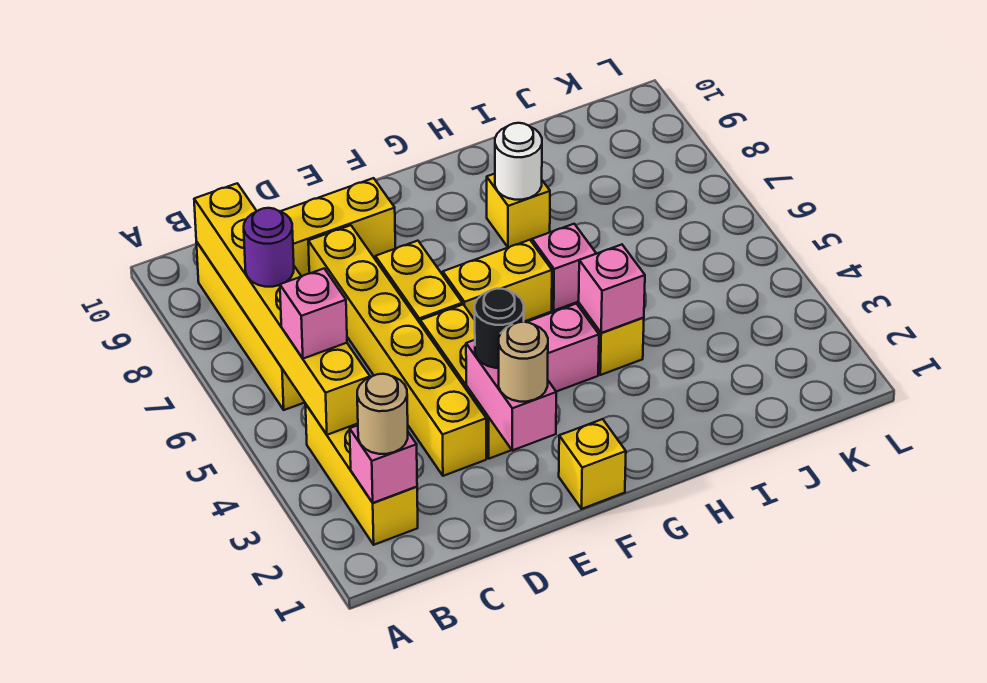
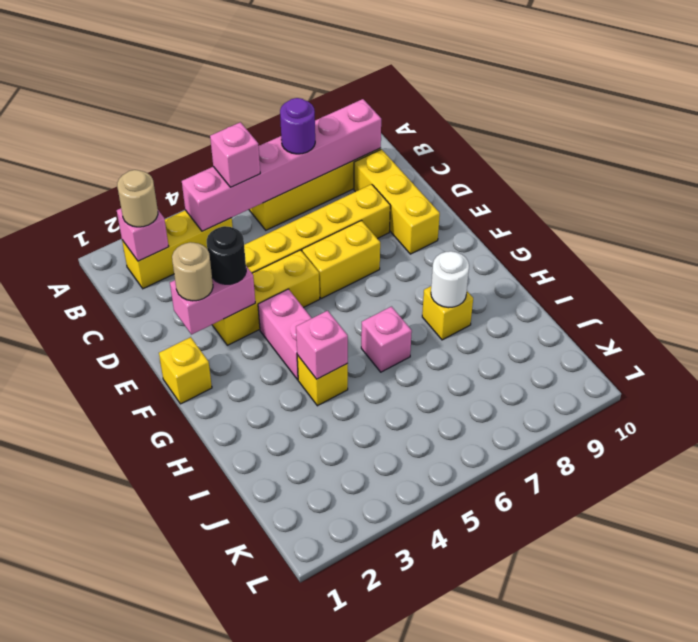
yellow brick B4:B9 level 2 -> pink brick B4:B9 level 2
yellow brick F6:G6 level 1 -> none

